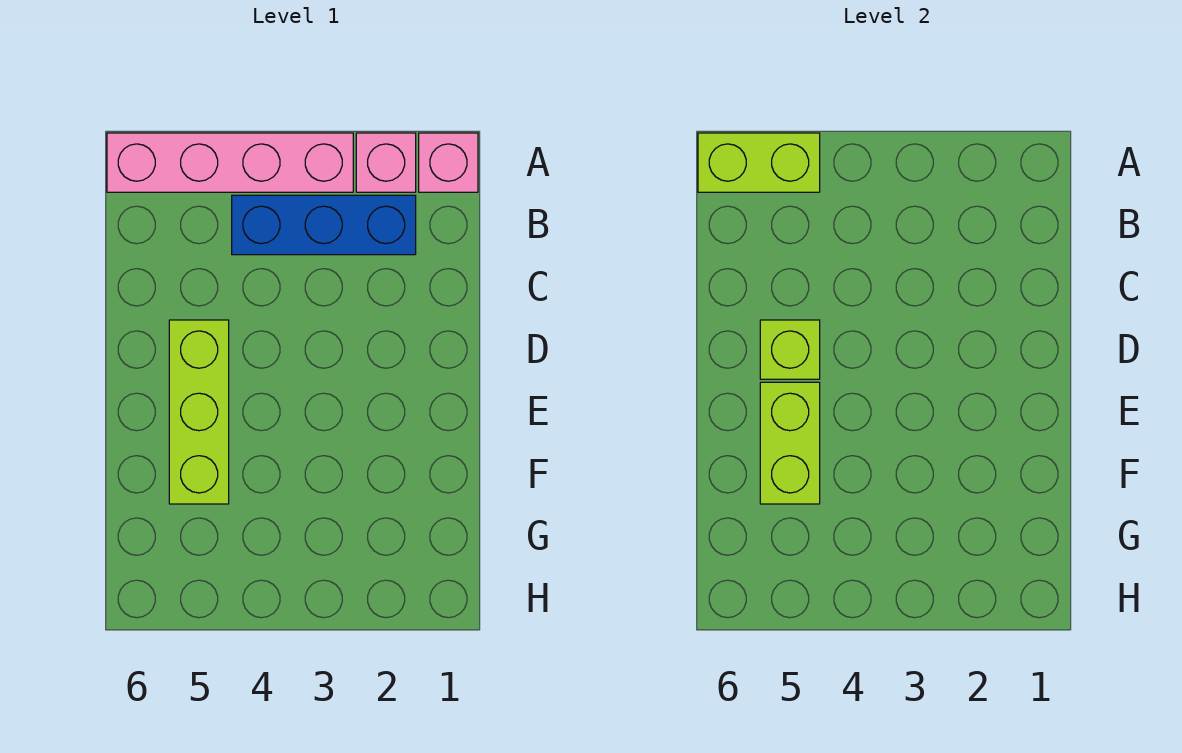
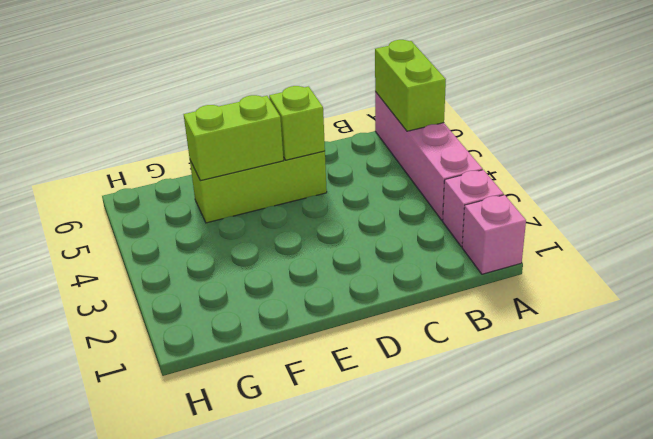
blue brick B2:B4 level 1 -> none

